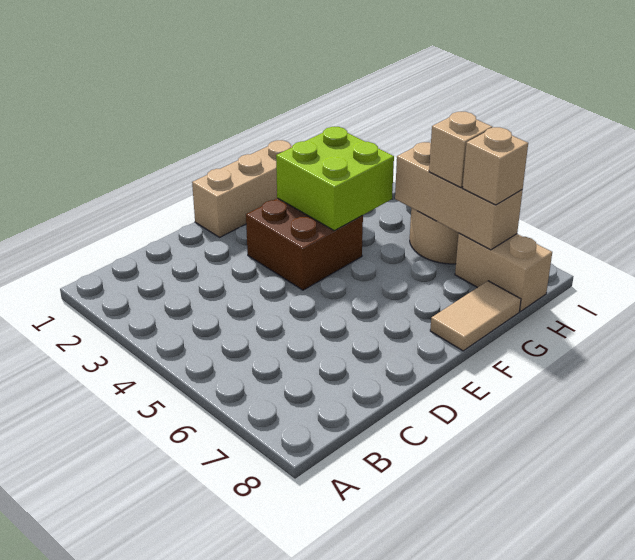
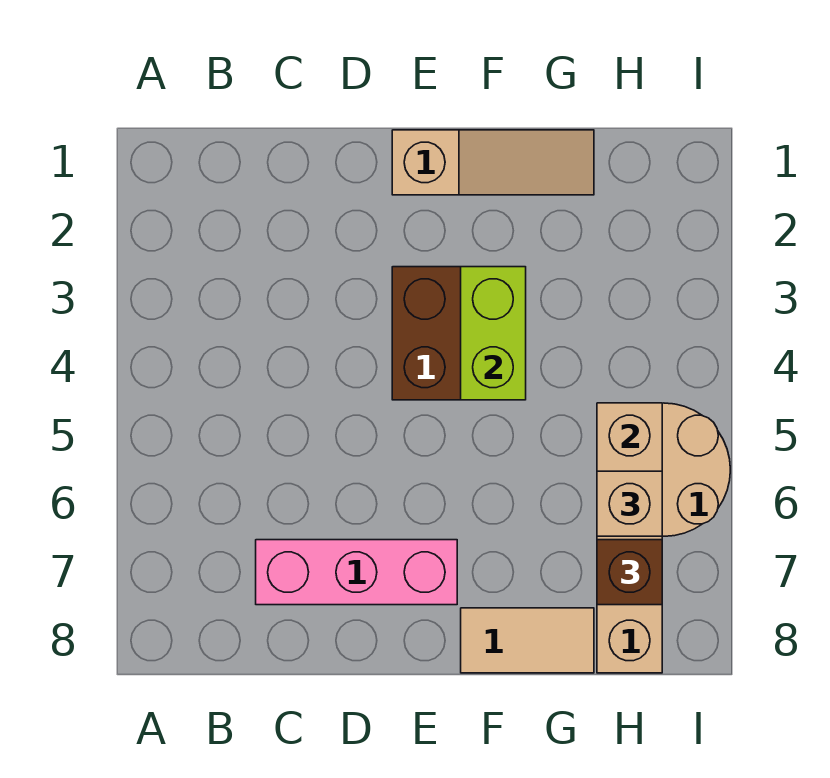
none -> pink brick C7:E7 level 1
tan brick E1:G1 level 1 -> tan slope E1:G1 level 1 top E
lime brick F3:G4 level 2 -> lime brick F3:F4 level 2
tan brick H7 level 3 -> brown brick H7 level 3

